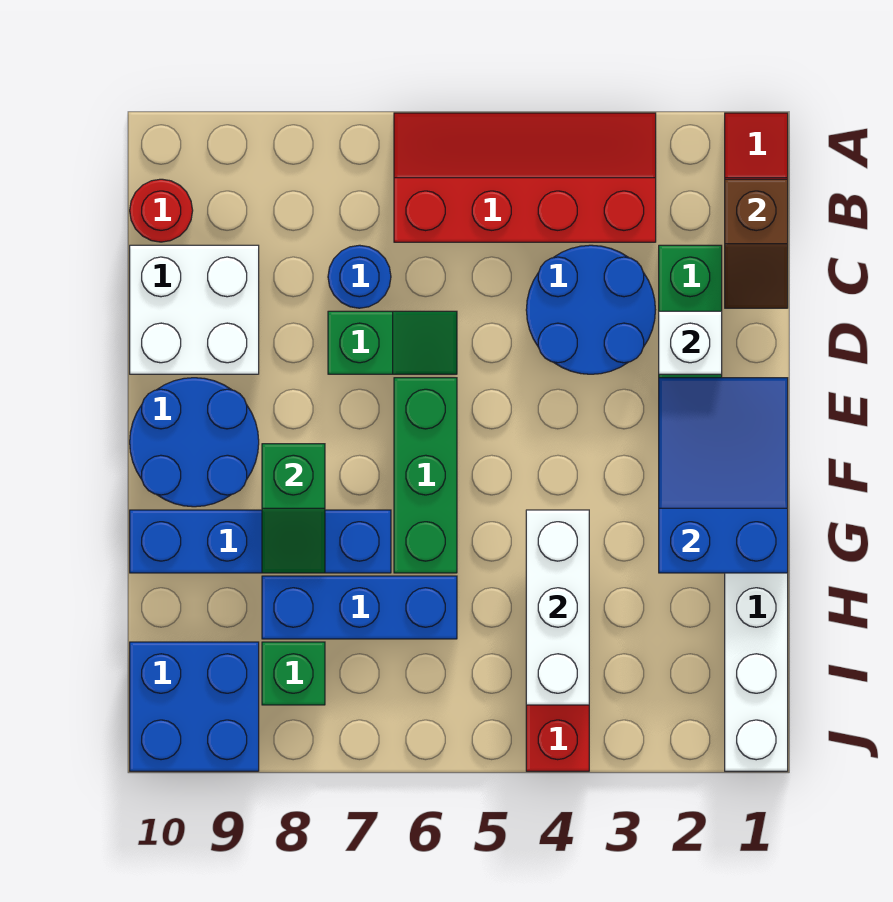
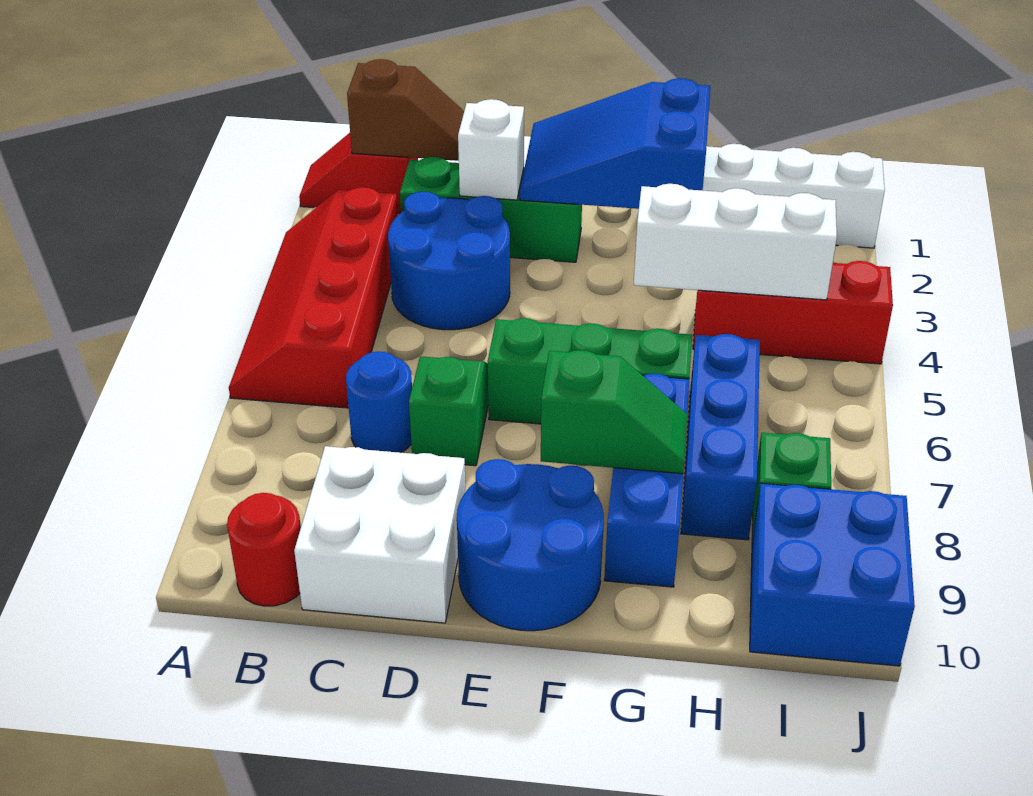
blue brick G7:G10 level 1 -> blue brick G7:G9 level 1

